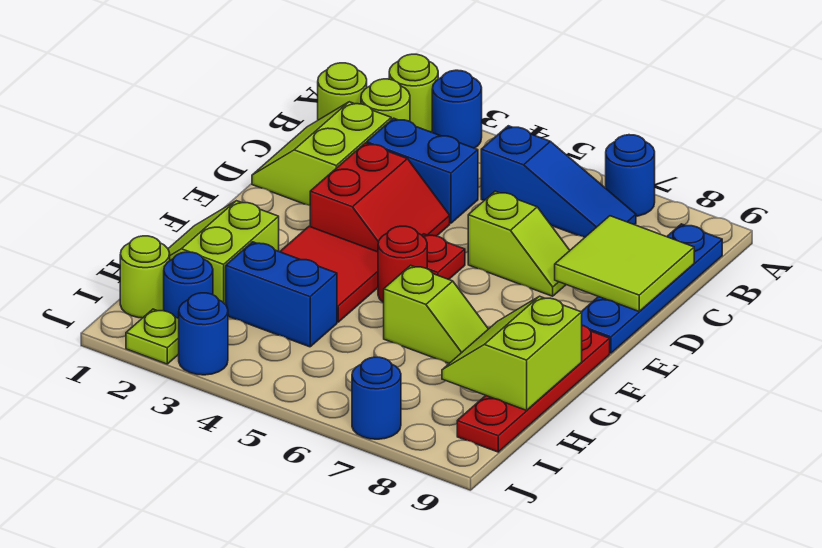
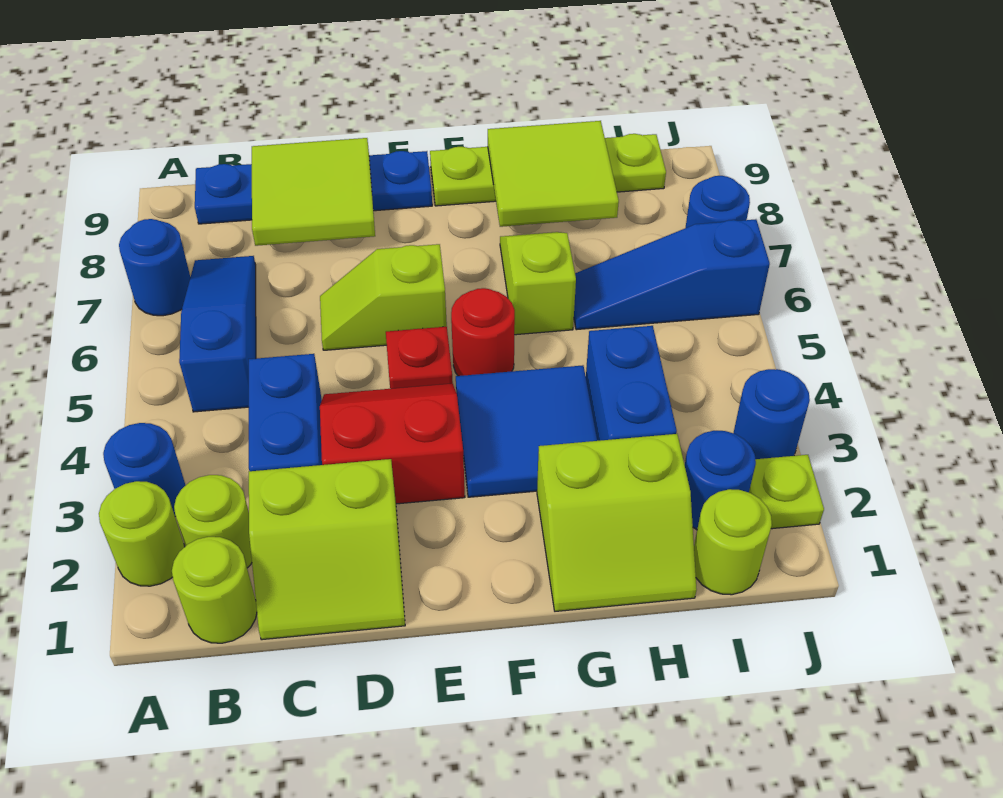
lime slope D6:D7 level 1 top 6 -> lime slope D6:E6 level 1 top E
red tile F3:G4 level 1 -> blue tile F3:G4 level 1
red plate F9:I9 level 1 -> lime plate F9:I9 level 1
lime slope G8:H9 level 2 top 9 -> lime tile G8:H9 level 2
none -> blue slope H6:J6 level 1 top J

